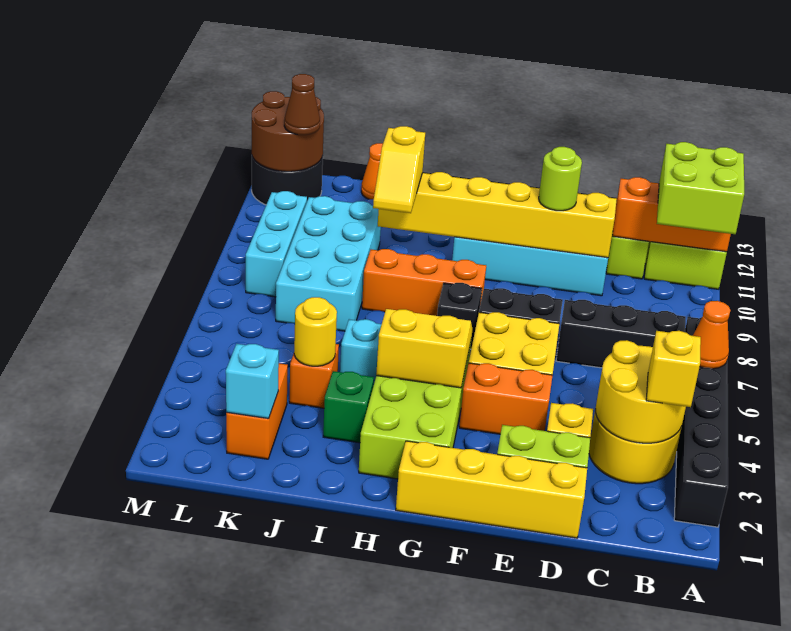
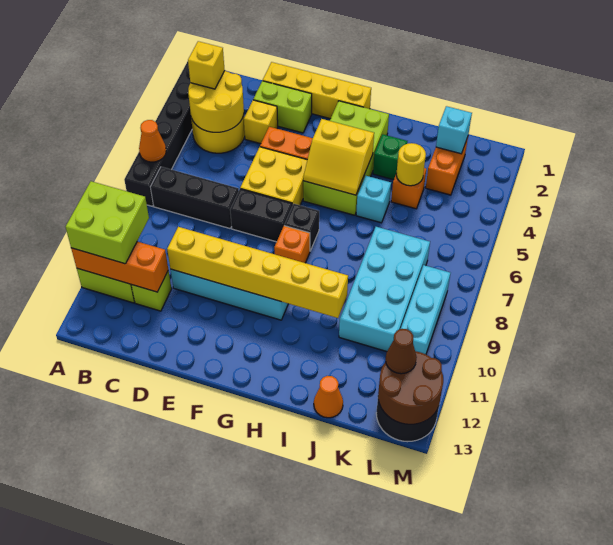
lime round brick E10 level 3 -> none
orange brick G8:I8 level 1 -> orange brick G8 level 1
yellow slope I9:I10 level 3 top 10 -> none

